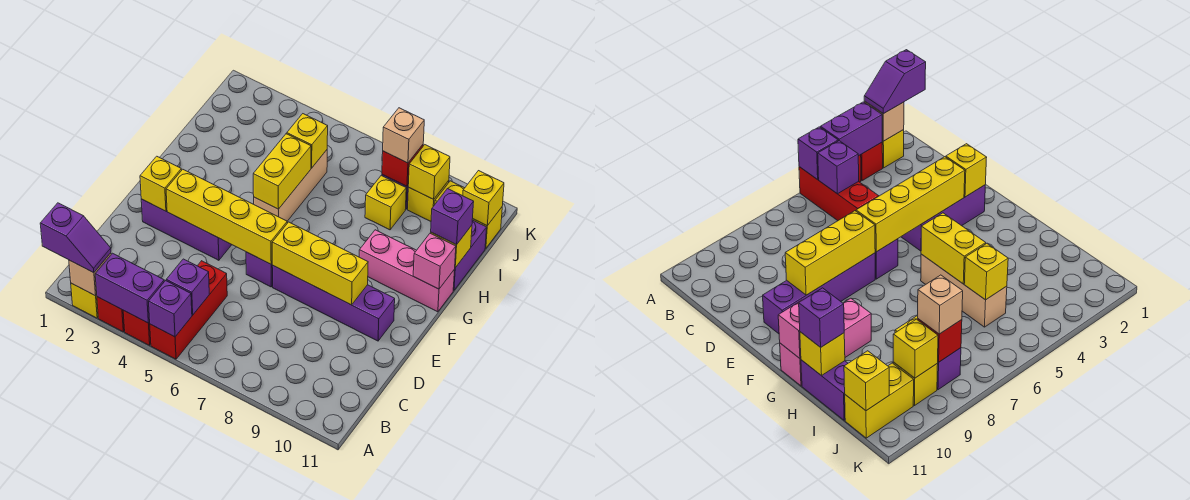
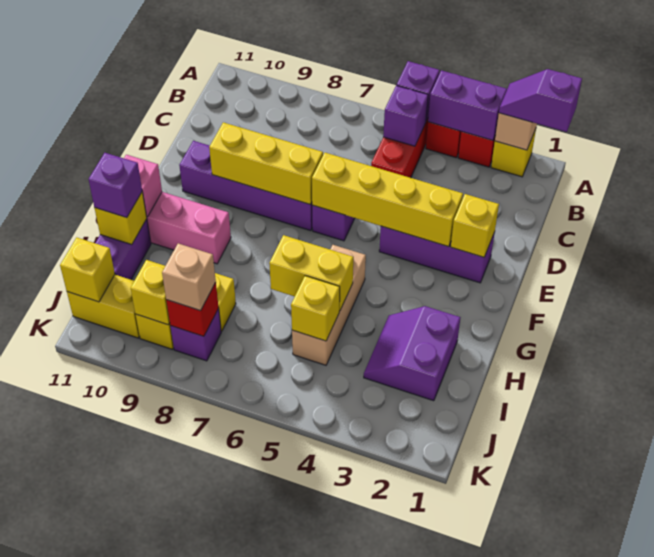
yellow brick G5:H5 level 2 -> yellow brick H5:H6 level 2
none -> purple slope H2:I3 level 1 top 2

